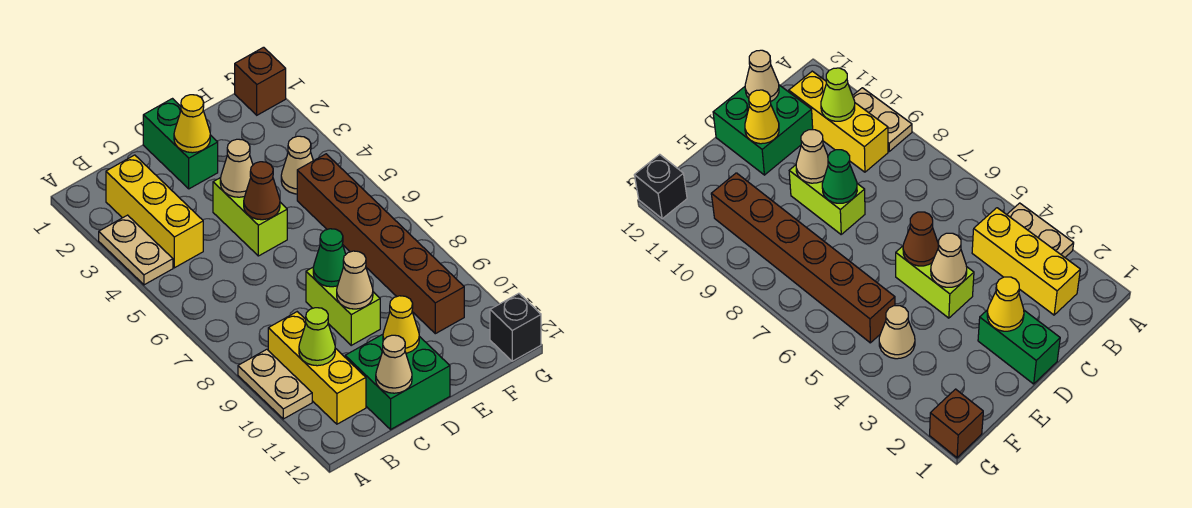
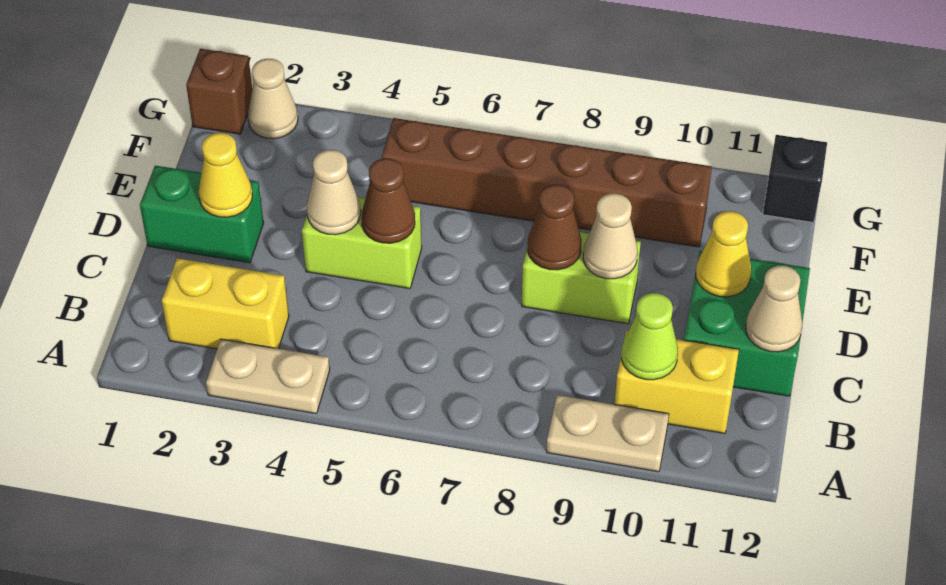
yellow brick B2:B4 level 1 -> yellow brick B2:B3 level 1
yellow brick B9:B11 level 1 -> yellow brick B10:B11 level 1
green cone D8 level 2 -> brown cone D8 level 2
tan cone F4 level 1 -> tan cone G2 level 1

